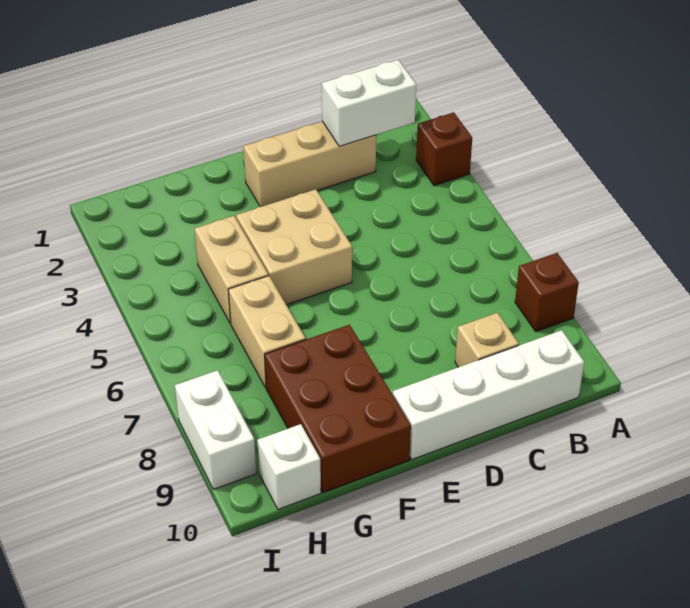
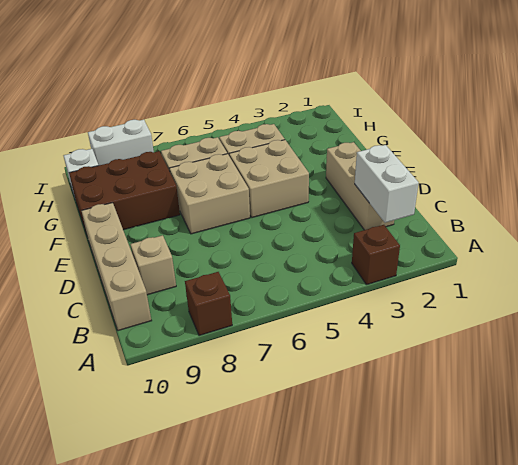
white brick B10:E10 level 1 -> tan brick B10:E10 level 1
none -> tan brick E6:F7 level 1

